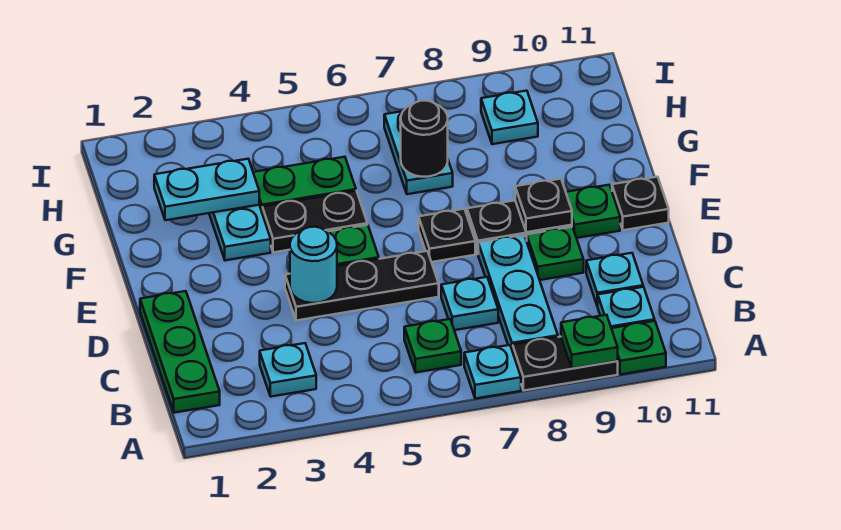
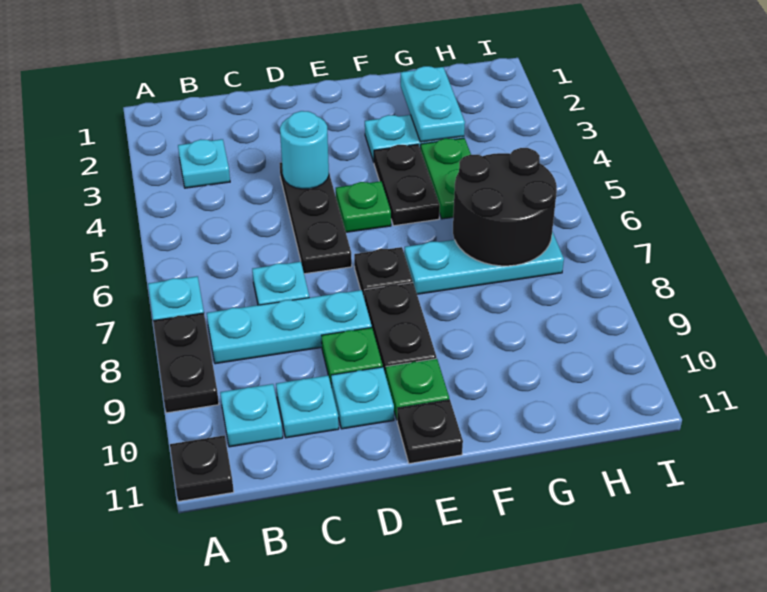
green plate A9 level 2 -> none
green plate A10 level 1 -> none
green plate B1:D1 level 1 -> none
green plate B6 level 1 -> none
black plate E9 level 2 -> black plate A11 level 1
cyan plate G7:H7 level 1 -> cyan plate F7:H7 level 1
black round brick G7 level 2 -> black round brick G6:H7 level 2
cyan plate H9 level 1 -> cyan plate D10 level 1

